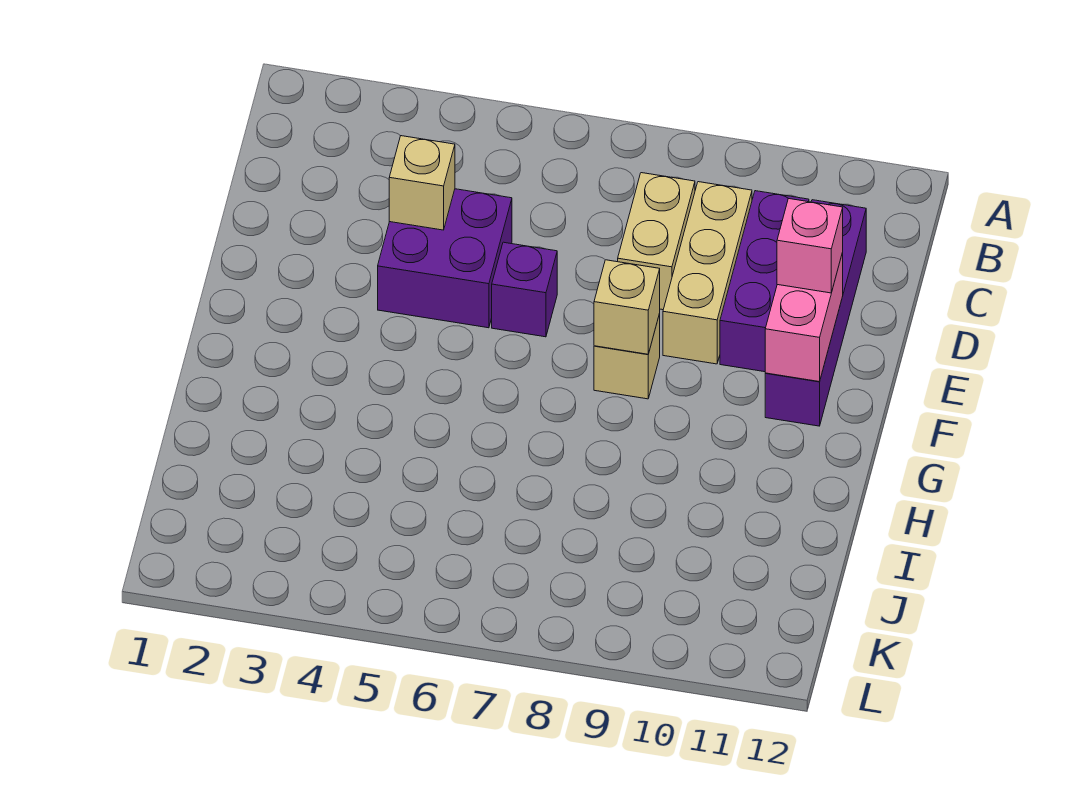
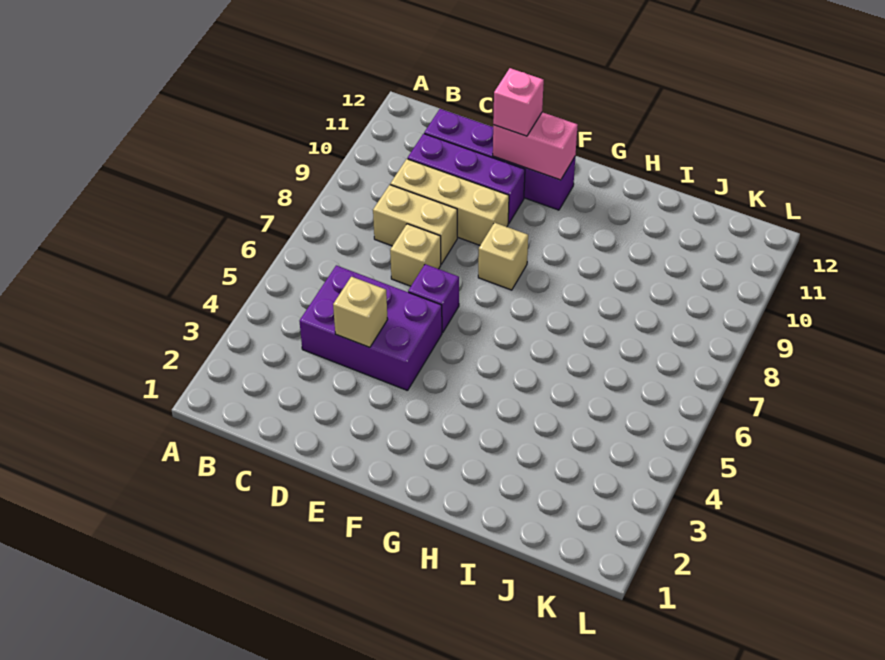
purple brick D4:E5 level 1 -> purple brick C4:E5 level 1
tan brick F8 level 2 -> tan brick D7 level 1

